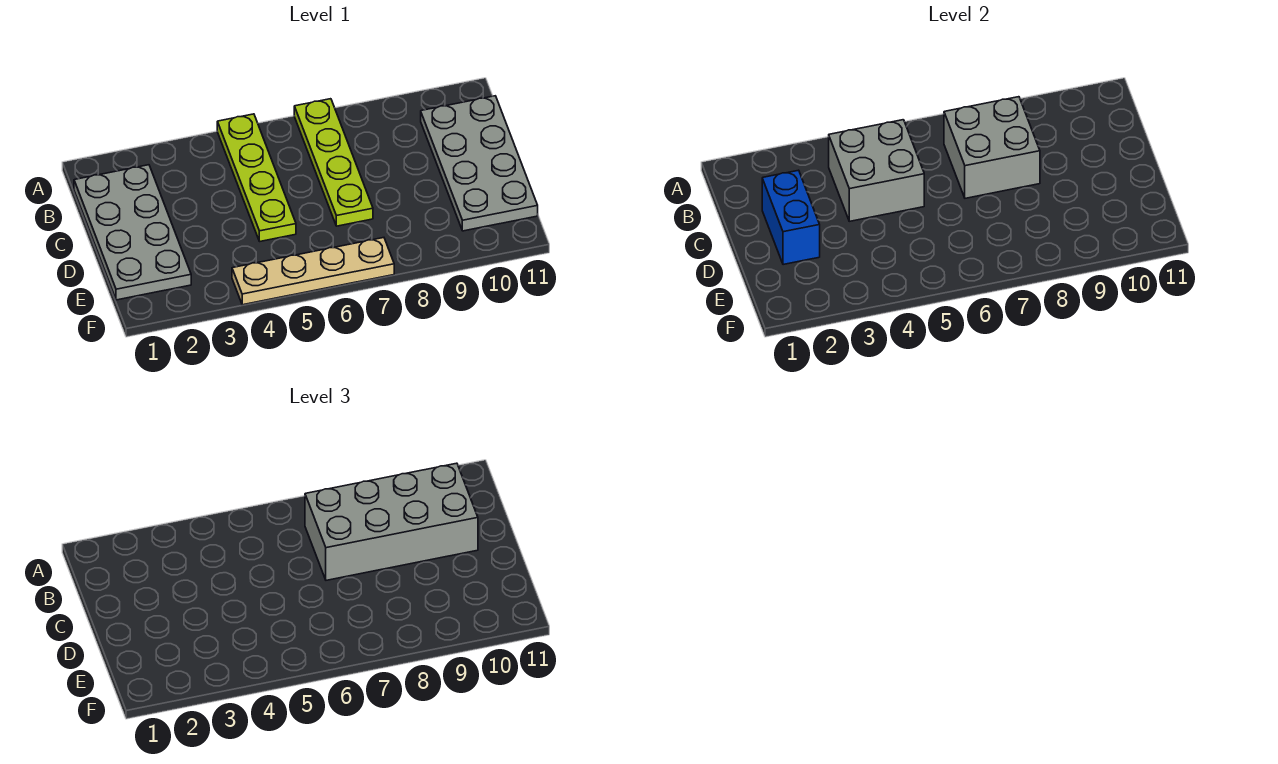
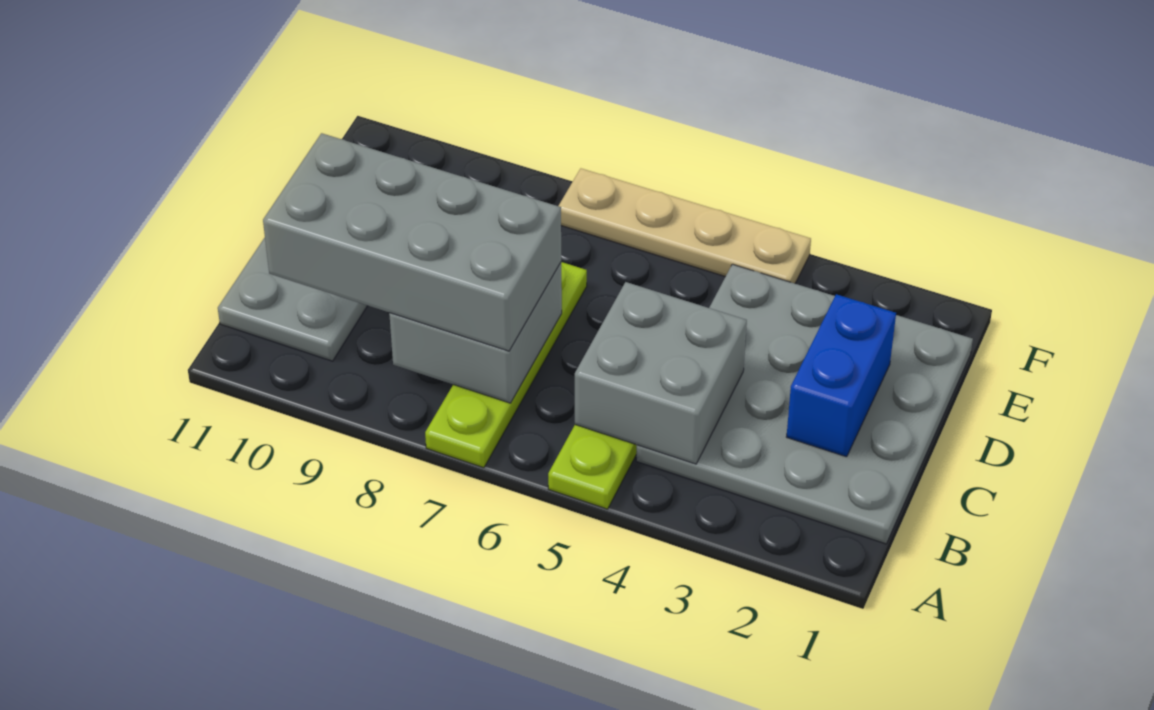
grey plate B1:E2 level 1 -> grey plate B1:E4 level 1

